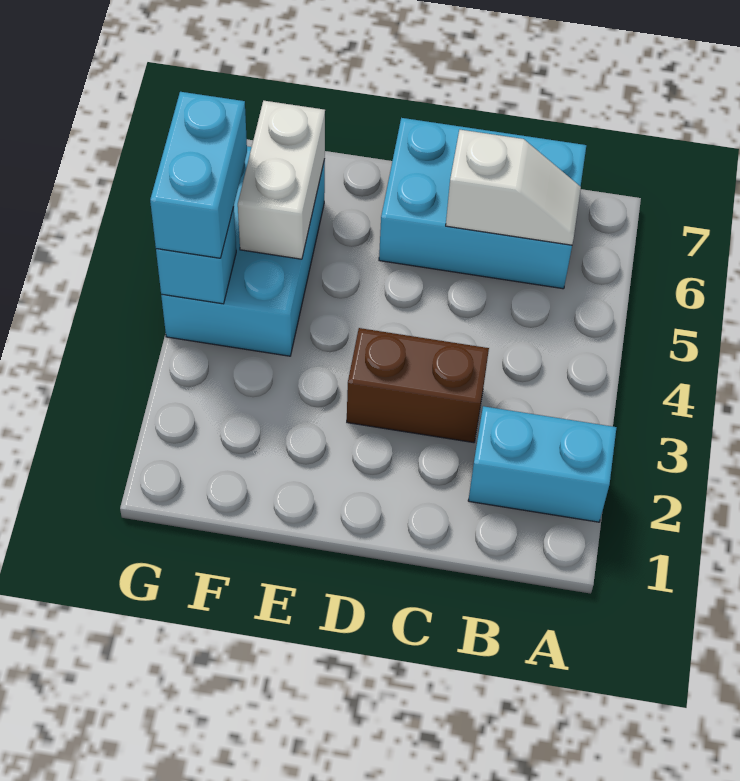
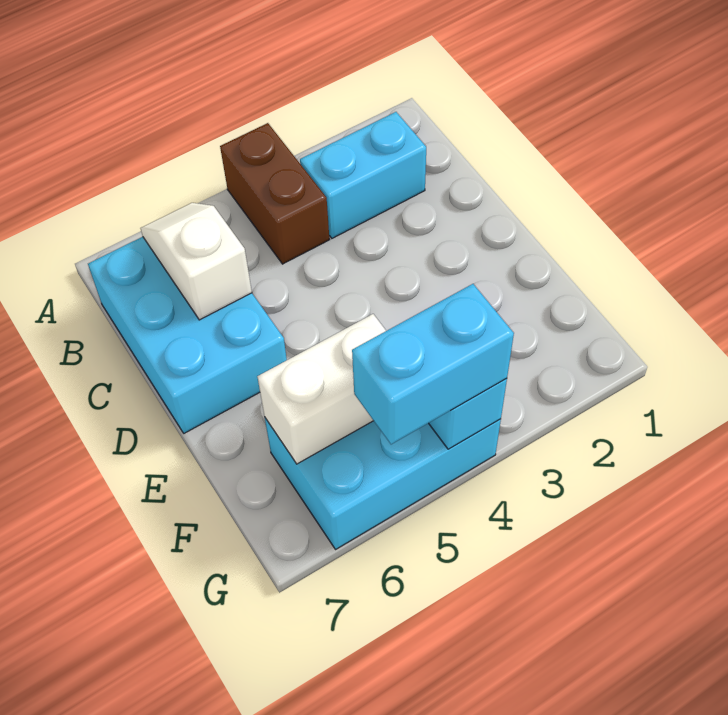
cyan brick A2:B2 level 1 -> cyan brick B2:B3 level 1
brown brick C3:D3 level 1 -> brown brick A4:B4 level 1

